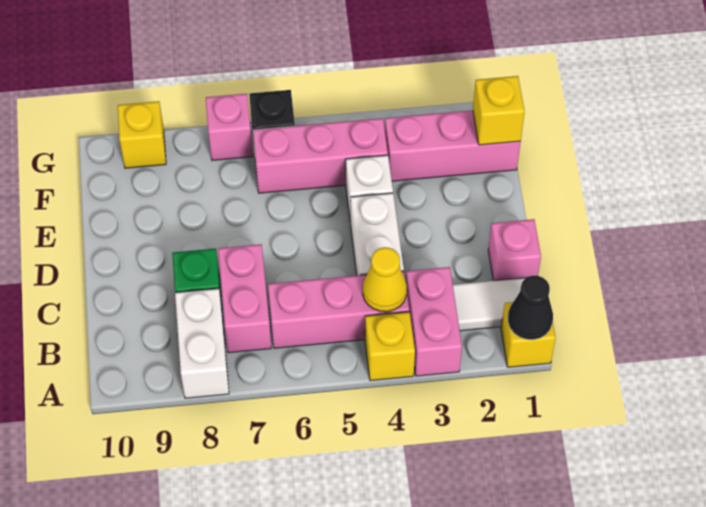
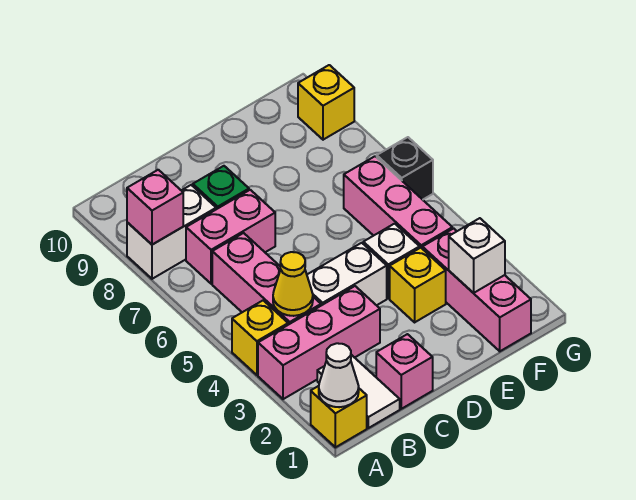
black cone A1 level 2 -> white cone A1 level 2
pink brick A3:B3 level 1 -> pink brick A3:C3 level 1
yellow brick F1 level 2 -> yellow brick E3 level 1
none -> white brick F2 level 2
pink brick G7 level 1 -> pink brick A8 level 2

